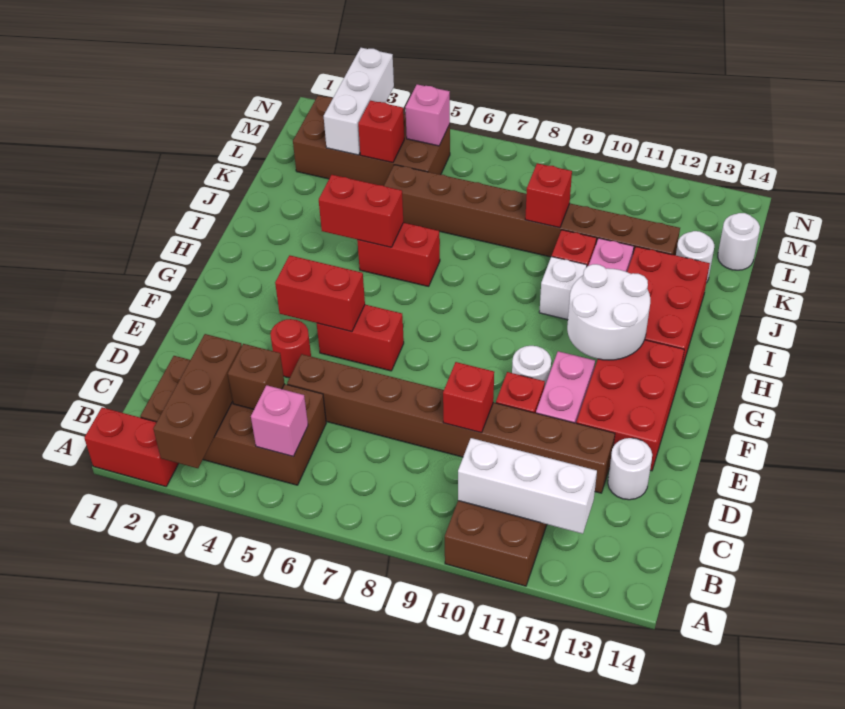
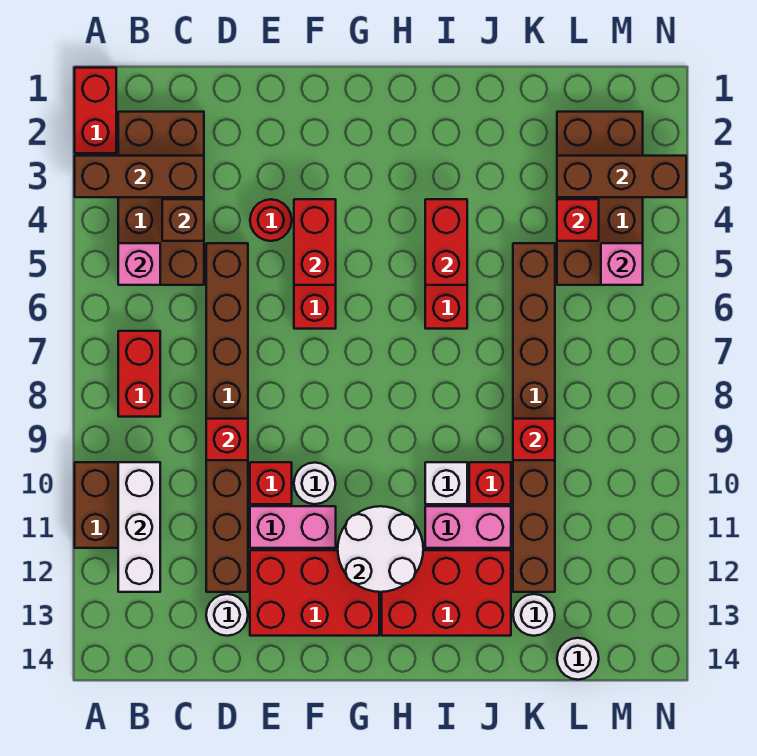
none -> red brick B7:B8 level 1
white brick L3:N3 level 2 -> brown brick L3:N3 level 2

